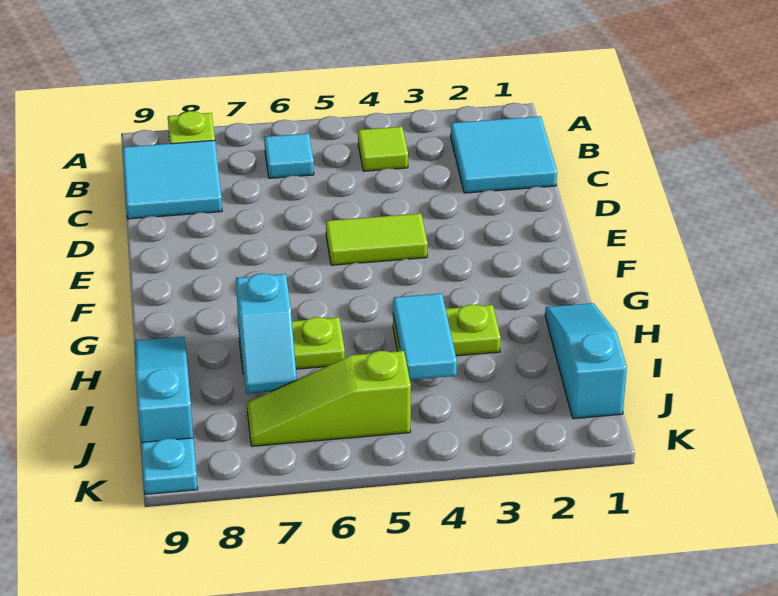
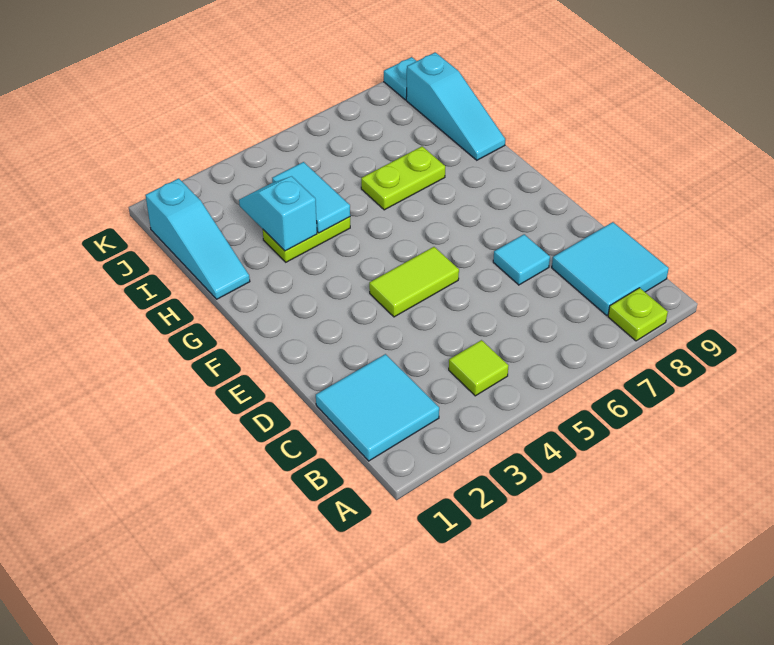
cyan tile B6 level 1 -> cyan tile D7 level 1
cyan slope H7:I7 level 2 top H -> cyan slope H3:I3 level 2 top H
lime slope J5:J7 level 1 top 5 -> none

